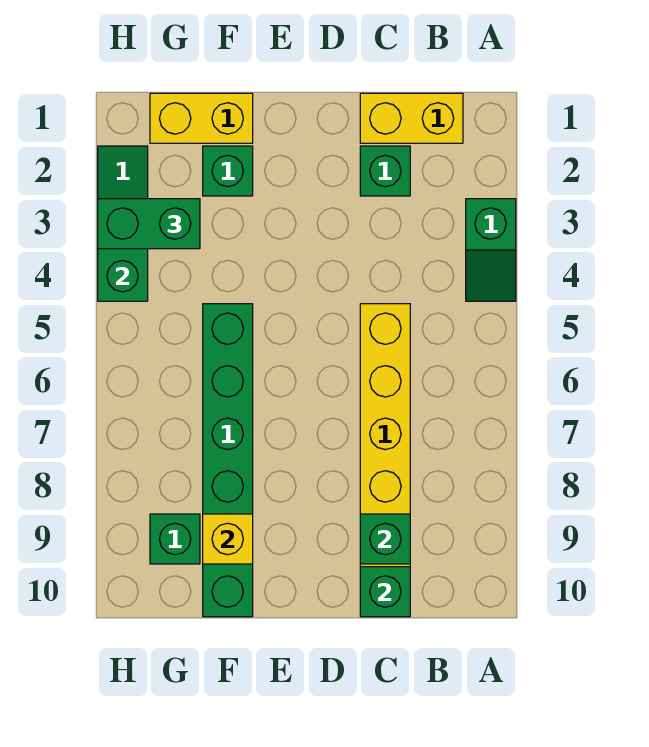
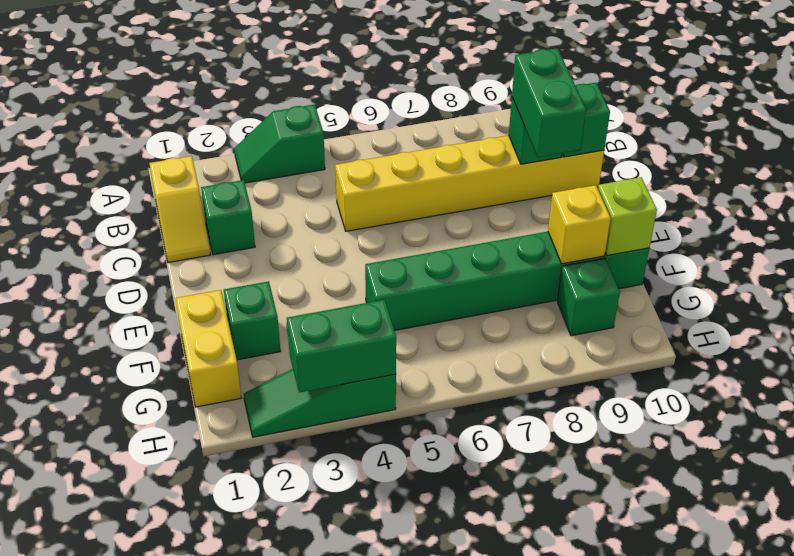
green slope A3:A4 level 1 top 3 -> green slope A3:A4 level 1 top 4
yellow brick B1:C1 level 1 -> yellow slope B1:C1 level 1 top B
none -> lime brick F10 level 2
green brick G3:H3 level 3 -> green brick C9:D9 level 3

